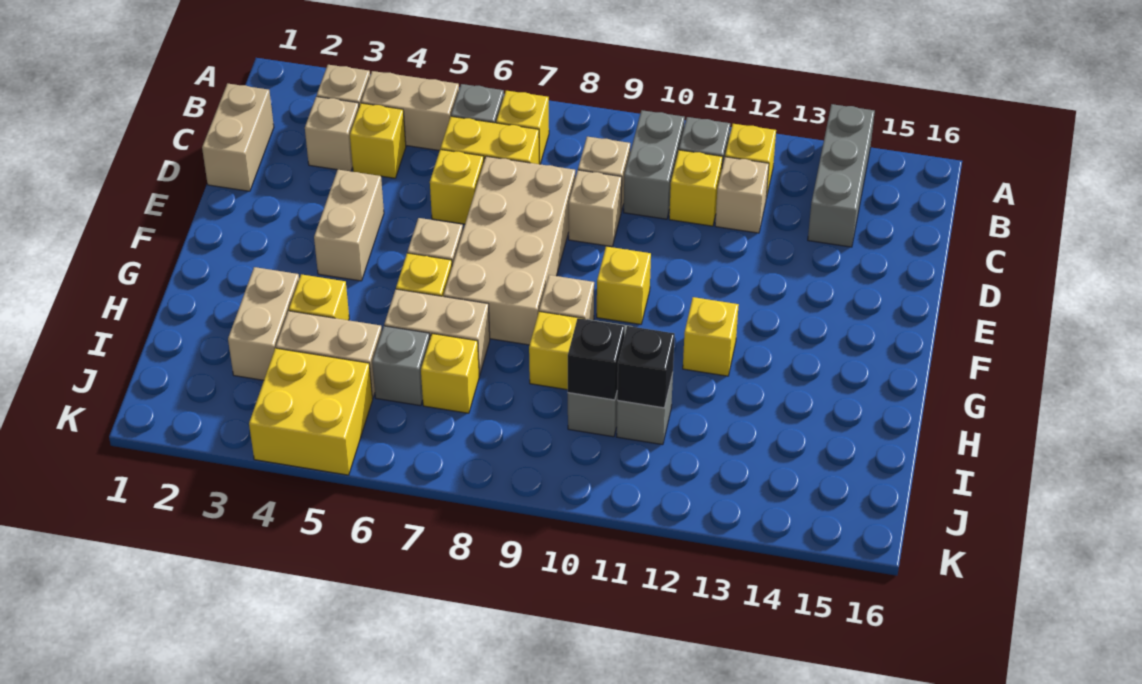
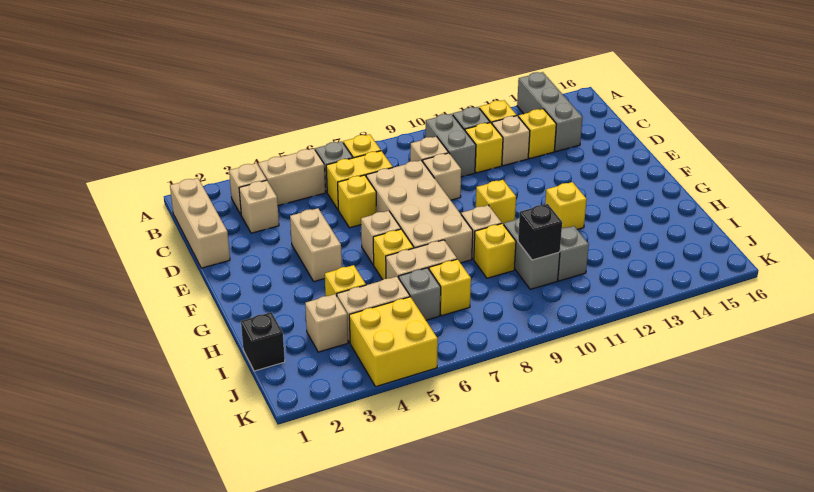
tan brick C1:D1 level 1 -> tan brick B1:D1 level 1
yellow brick C4 level 1 -> yellow brick C13 level 1
tan brick H3:I3 level 1 -> tan brick I3 level 1
black brick I11 level 2 -> black brick I1 level 1

